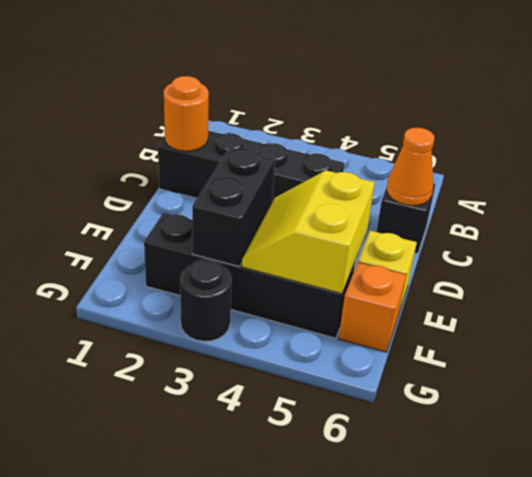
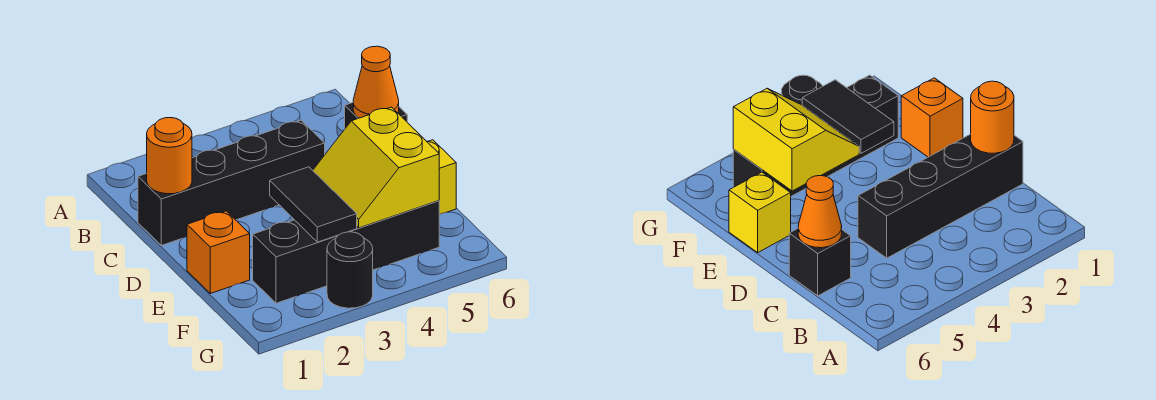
black brick E3:F3 level 2 -> black tile E3:F3 level 2
orange brick F6 level 1 -> orange brick E1 level 1

